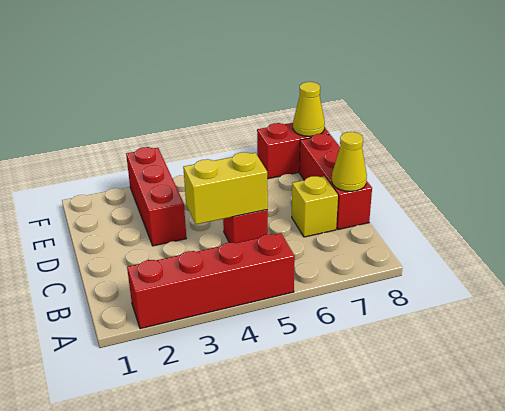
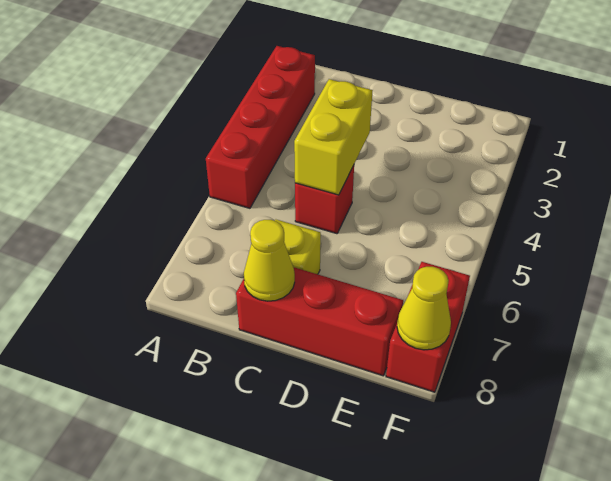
red brick D3:F3 level 1 -> none

